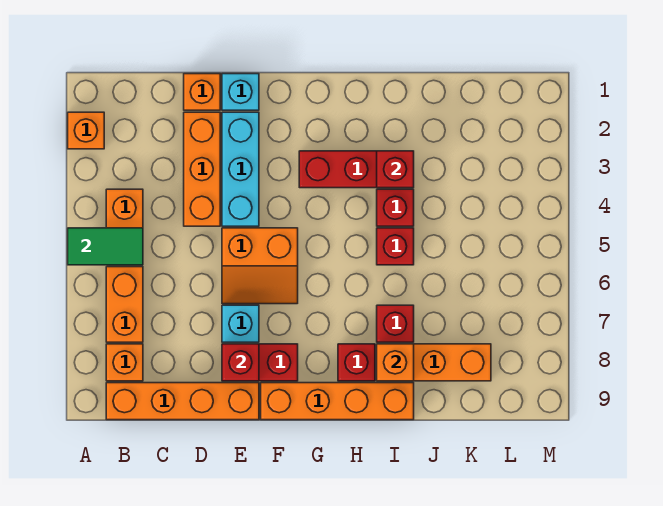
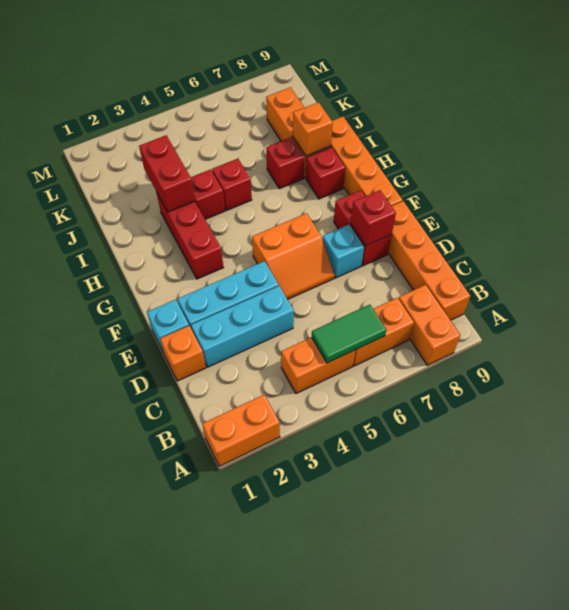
orange brick A2 level 1 -> orange brick A1:A2 level 1
green tile A5:B5 level 2 -> green tile B5:B6 level 2
orange brick B8 level 1 -> orange brick A8:B8 level 1
orange brick D2:D4 level 1 -> cyan brick D2:D4 level 1
orange slope E5:F6 level 1 top 5 -> orange slope E5:F6 level 1 top F
red brick I3 level 2 -> red brick I3:J3 level 2

